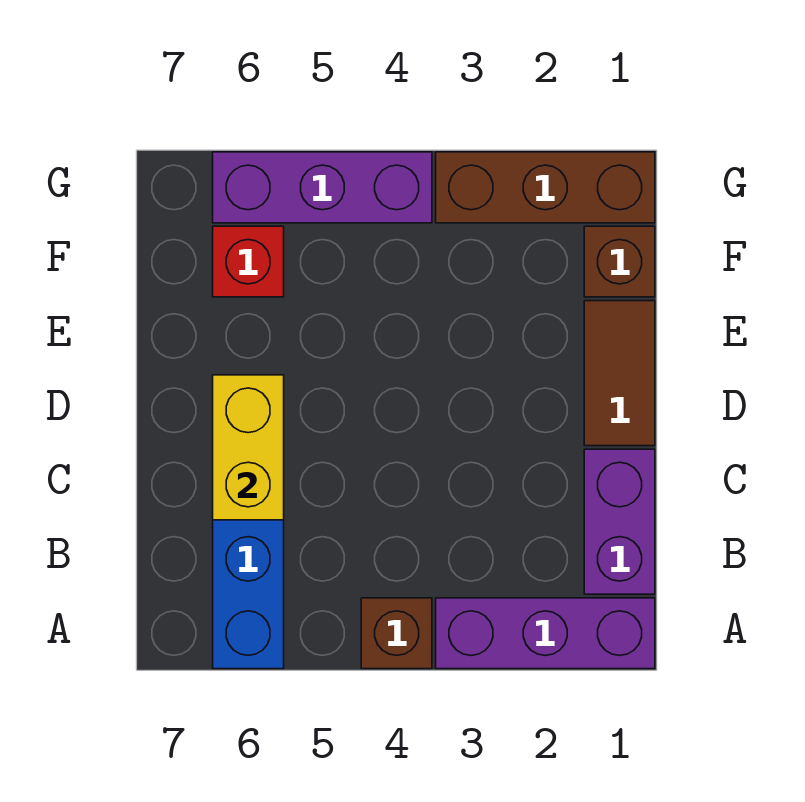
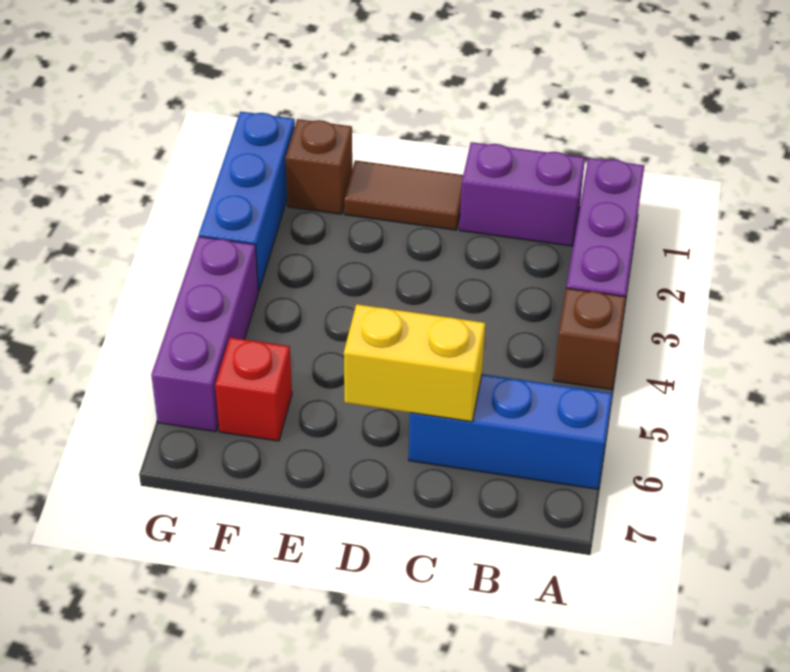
brown brick G1:G3 level 1 -> blue brick G1:G3 level 1

